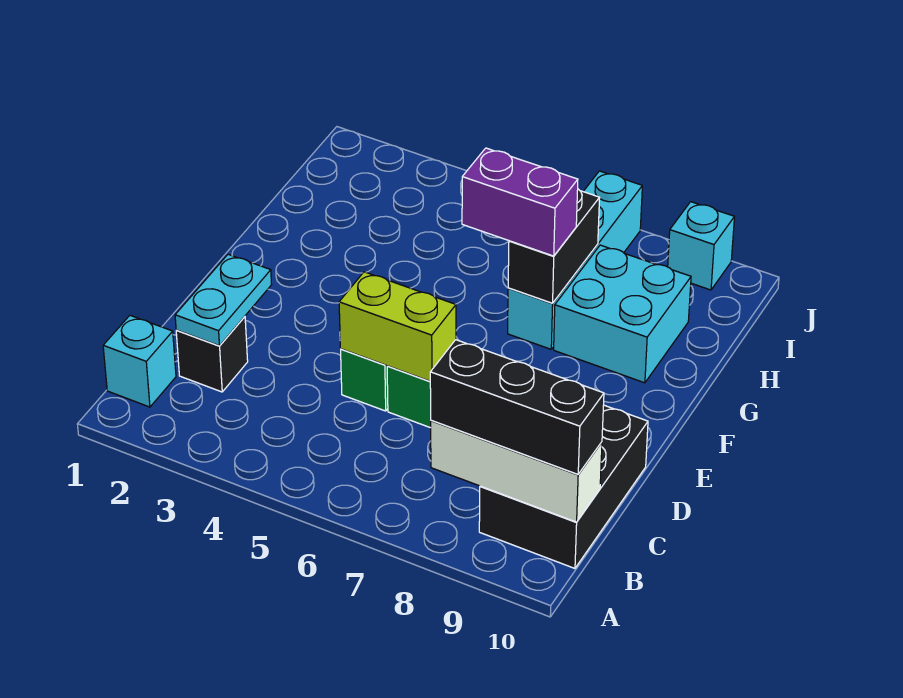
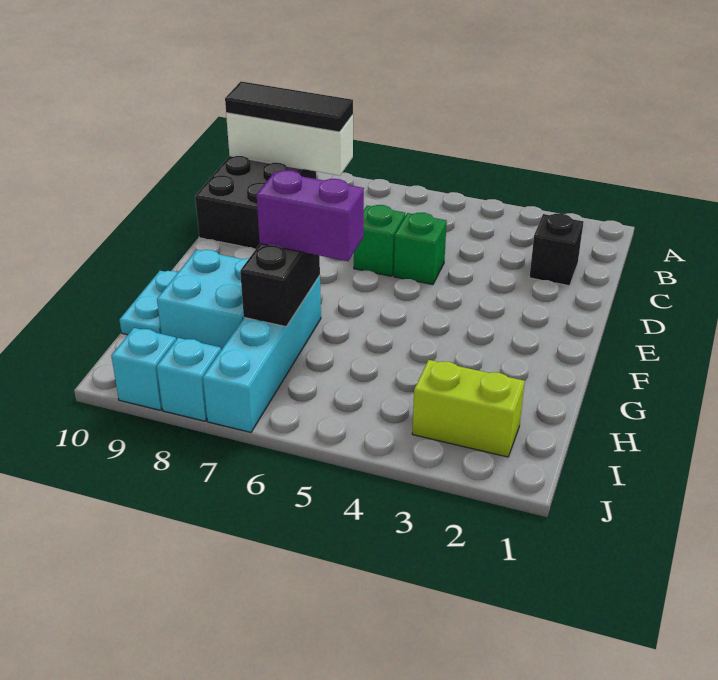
cyan brick B1 level 1 -> cyan brick J8 level 1
black brick B8:B10 level 3 -> black tile B8:B10 level 3
cyan plate C2:D2 level 2 -> cyan plate G10:H10 level 1
lime brick D5:D6 level 2 -> lime brick I2:I3 level 1

